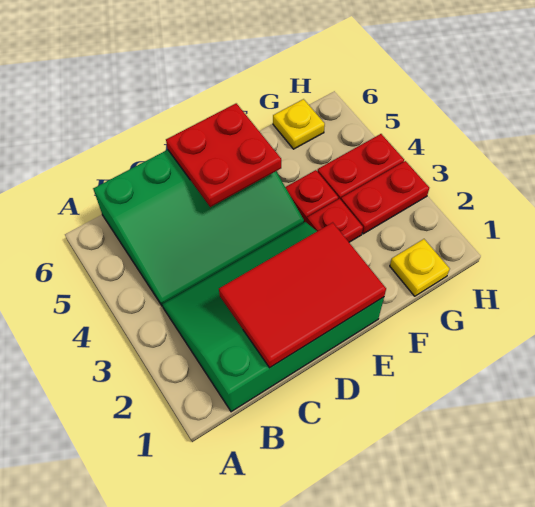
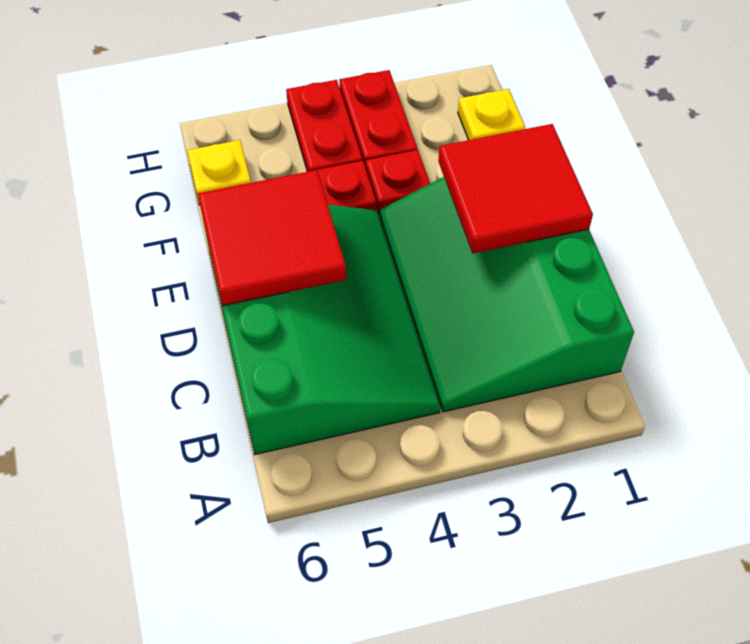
red tile C1:E2 level 2 -> red tile D1:E2 level 2
red plate D5:E6 level 2 -> red tile D5:E6 level 2

